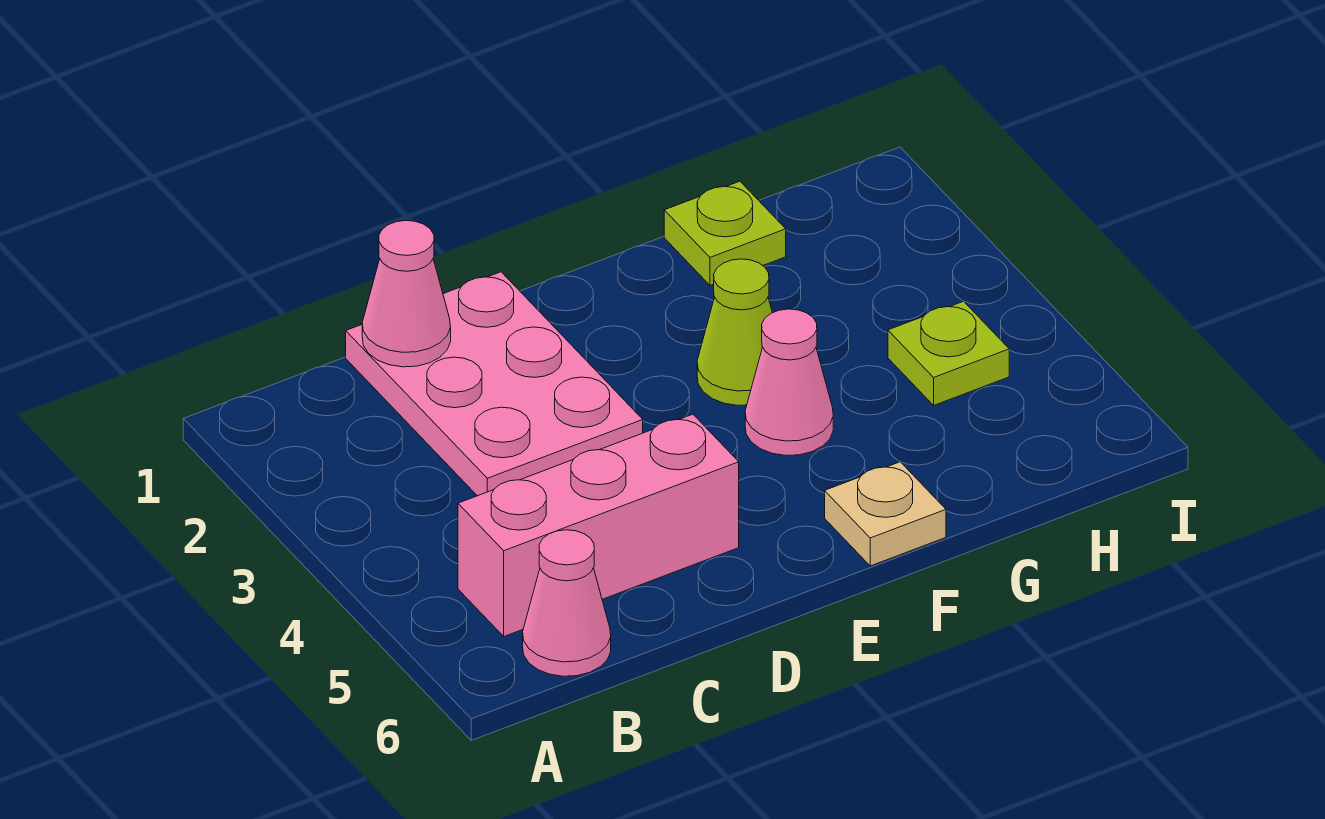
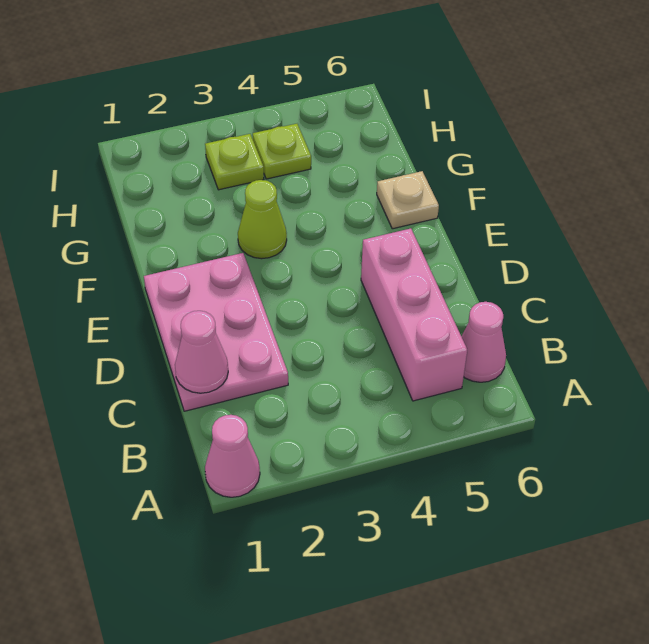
pink plate C1:D3 level 1 -> pink plate C1:E2 level 1
pink cone F4 level 1 -> pink cone A1 level 1
lime plate G1 level 1 -> lime plate H3 level 1

